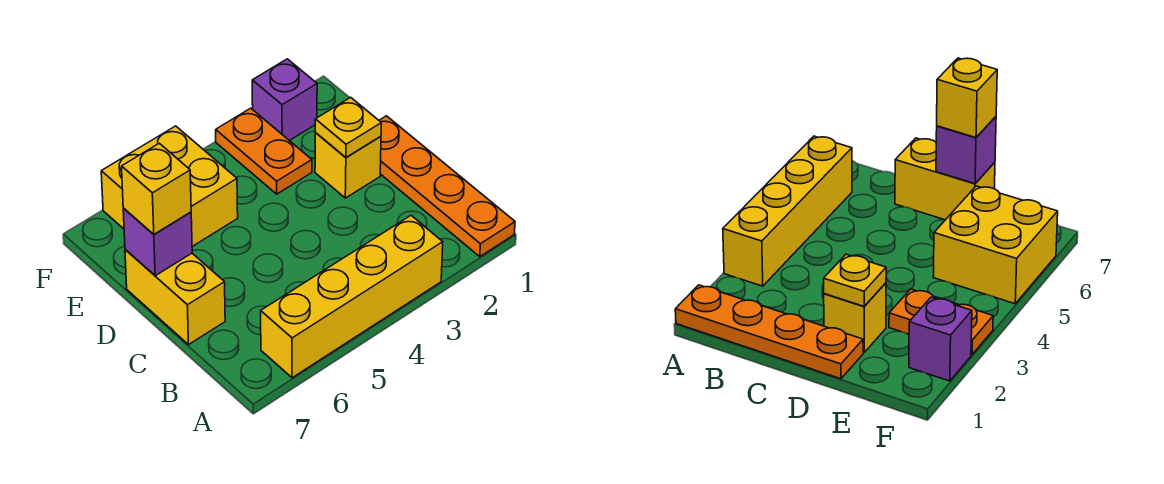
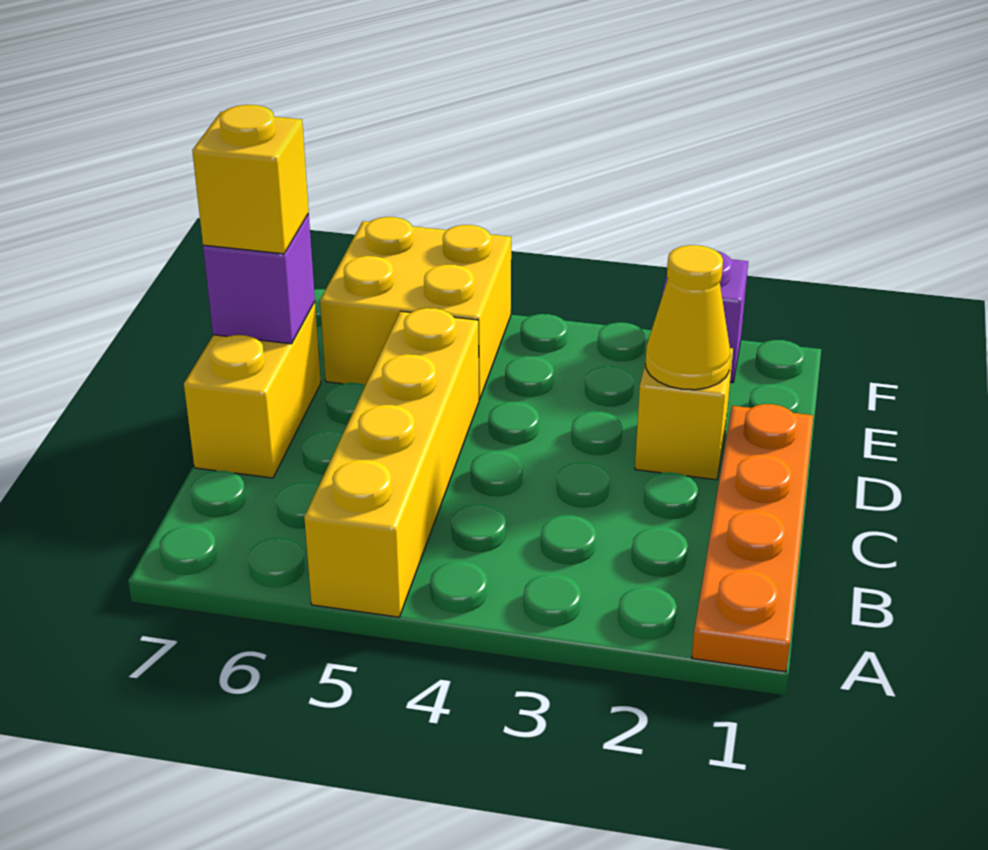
yellow brick A3:A6 level 1 -> yellow brick A5:D5 level 1
yellow plate D2 level 2 -> yellow cone D2 level 2
orange plate E3:F3 level 1 -> none

